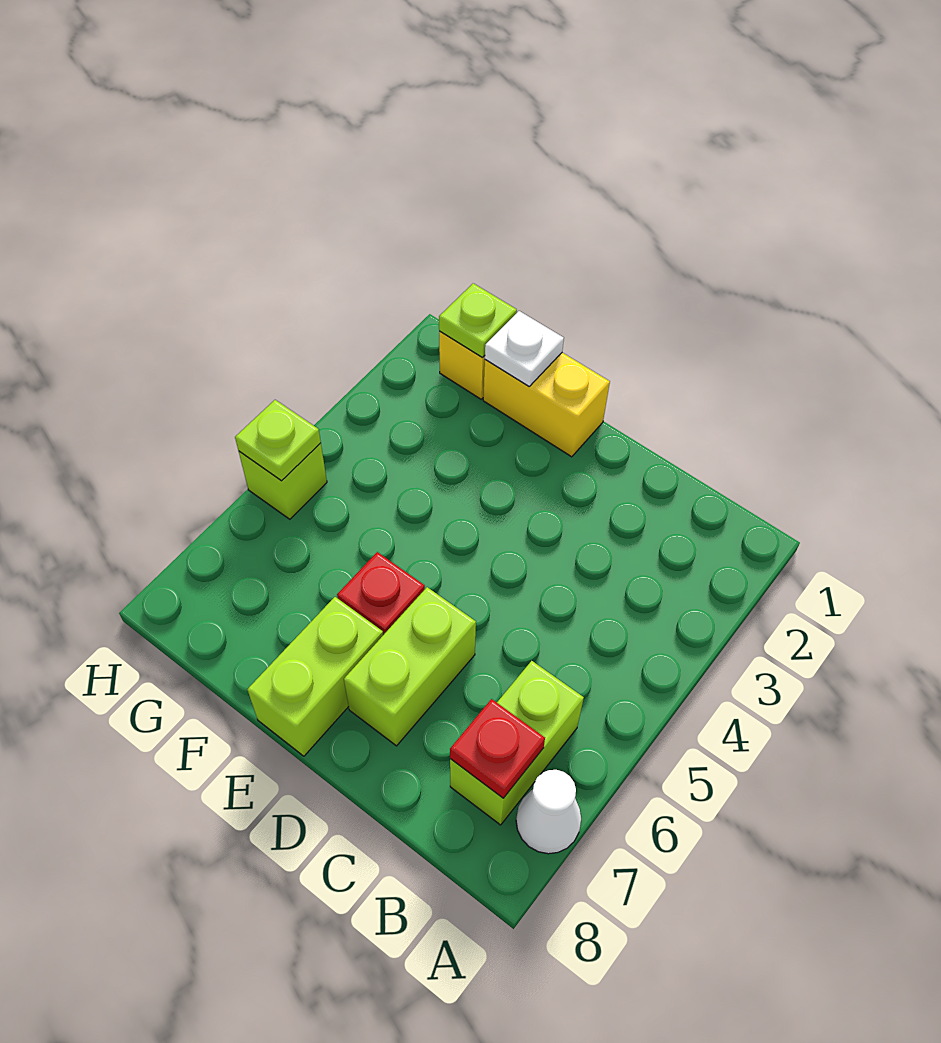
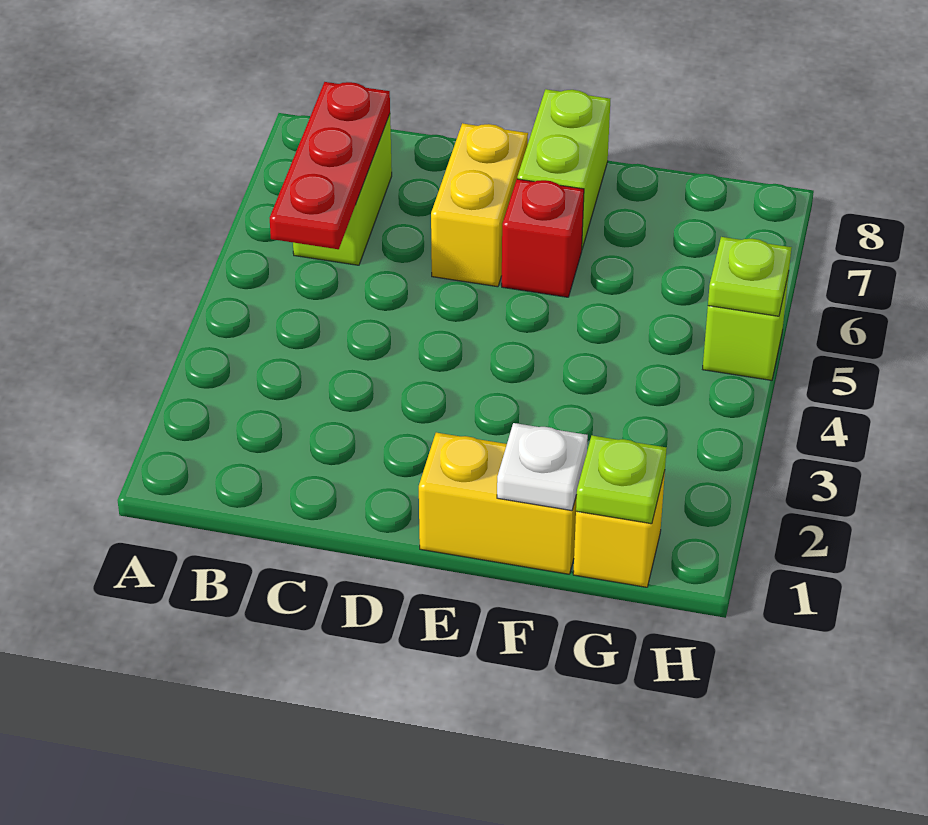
white cone A7 level 1 -> none
red plate B7 level 2 -> red plate B5:B7 level 2
lime brick D6:D7 level 1 -> yellow brick D6:D7 level 1

